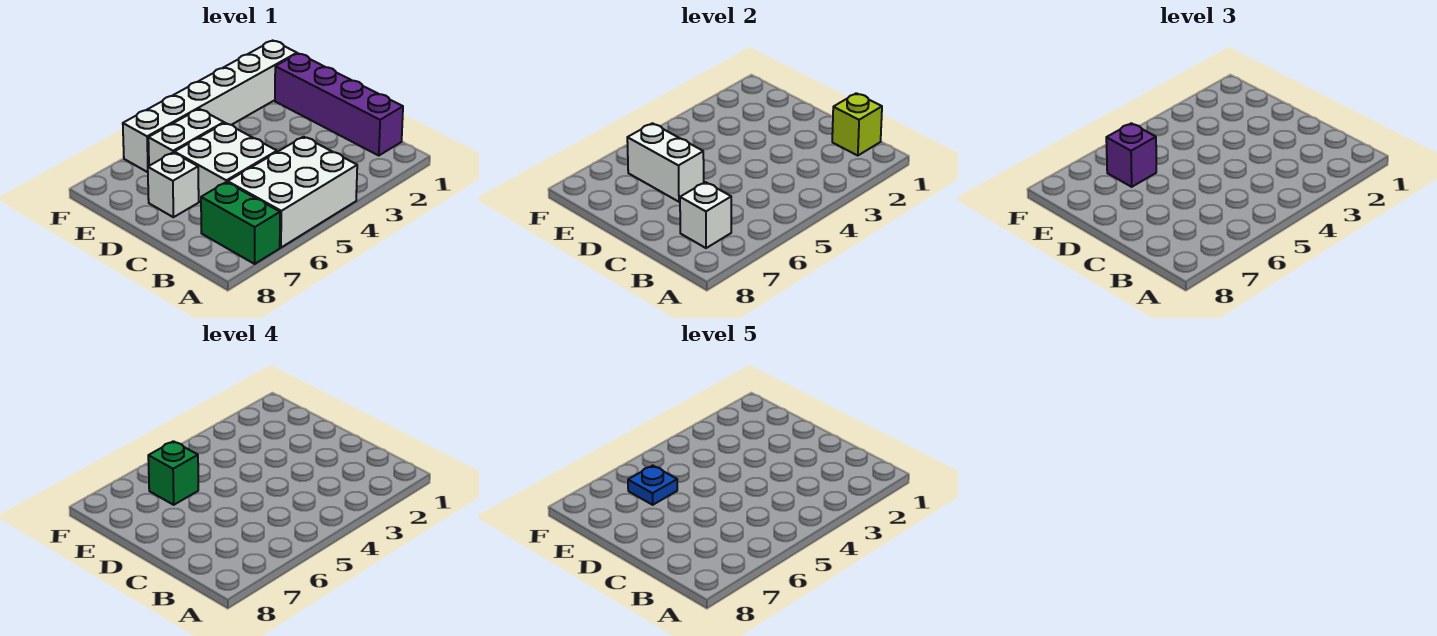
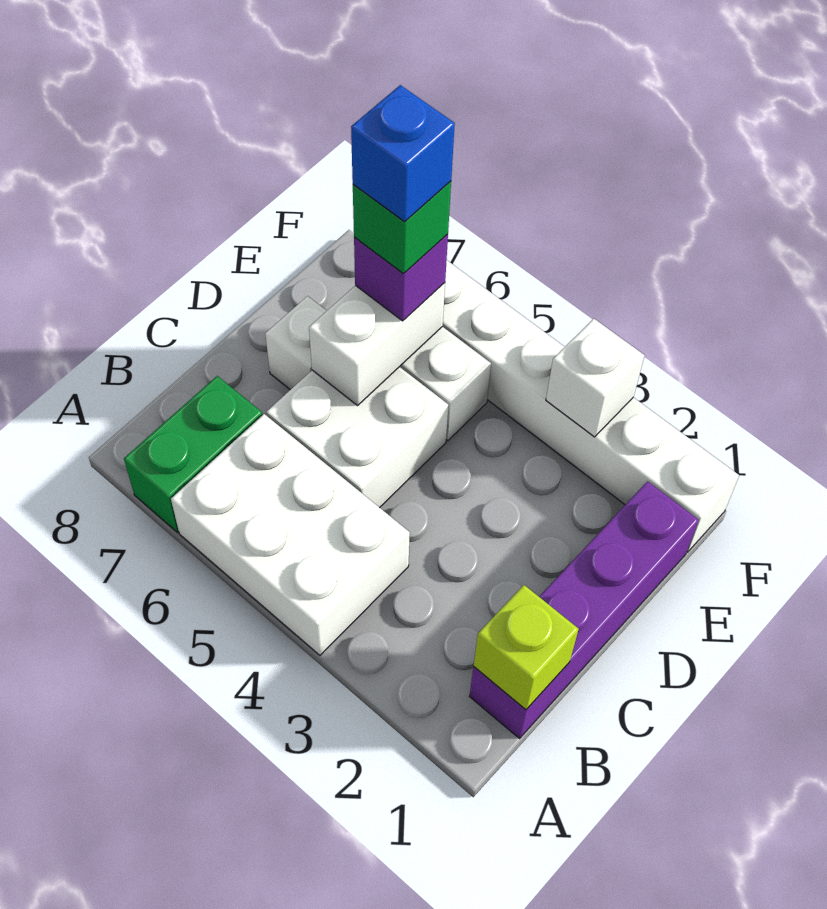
white brick B7 level 2 -> white brick F3 level 2
blue plate E6 level 5 -> blue brick E6 level 5

